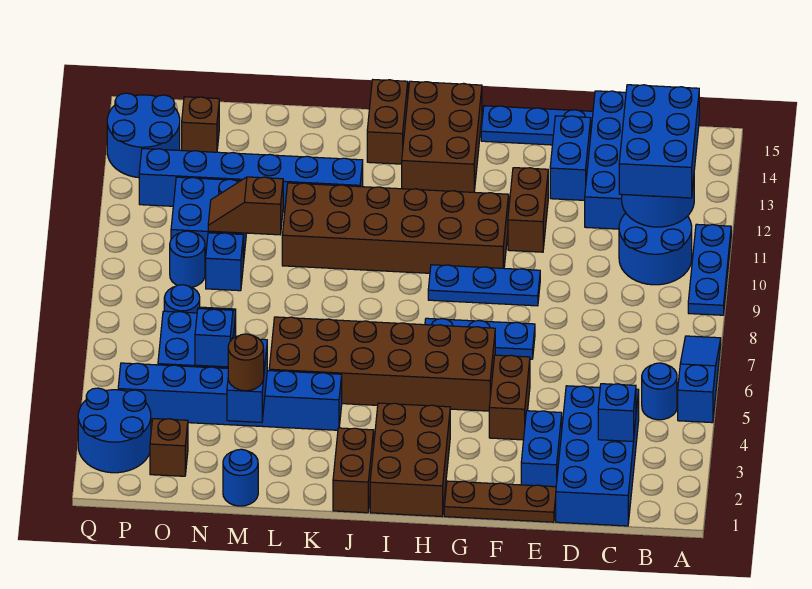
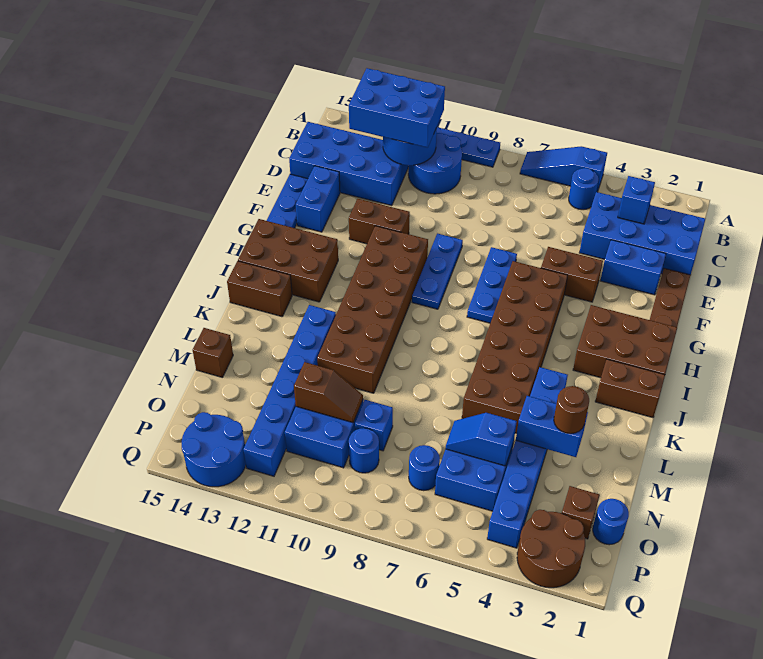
blue brick E13:E14 level 1 -> blue brick E14:F14 level 1
blue round brick M1 level 1 -> blue round brick O1 level 1
brown slope M10:N10 level 2 top M -> brown slope N10:N11 level 2 top 11
brown brick O14 level 1 -> brown brick M15 level 1
blue round brick P2:Q3 level 1 -> brown round brick P2:Q3 level 1

